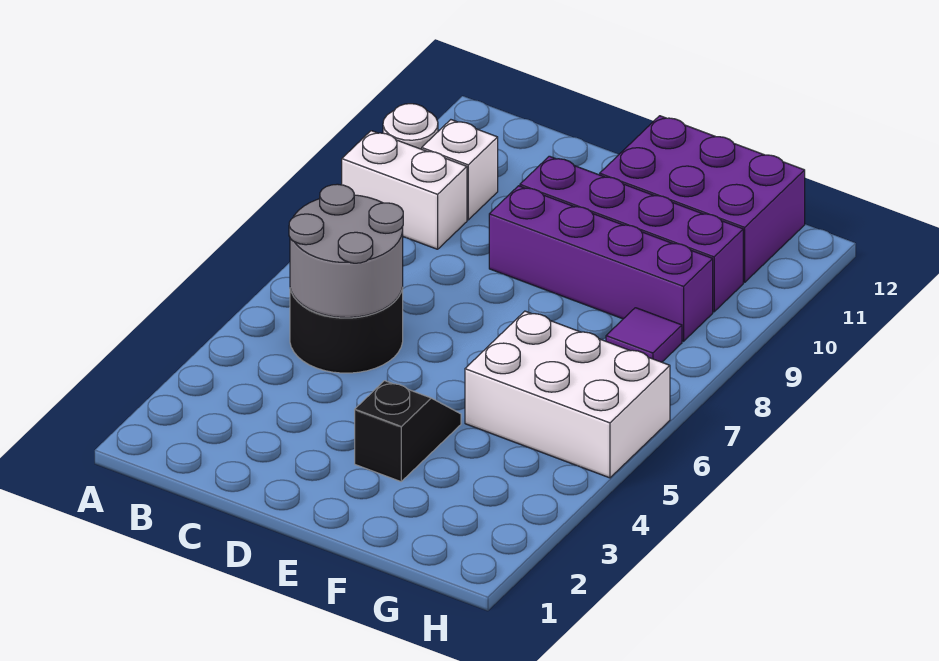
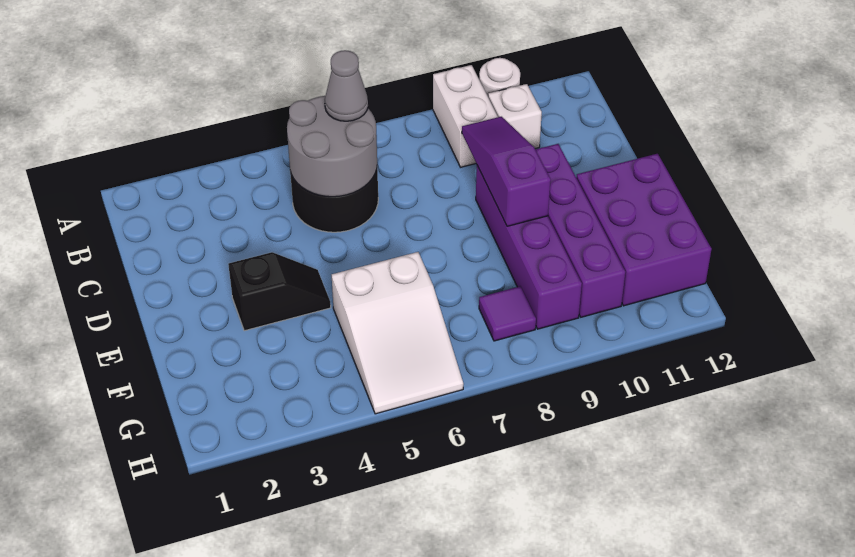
none -> grey cone B6 level 3
none -> purple slope C9:E9 level 2 top E
white brick F5:H6 level 1 -> white slope F5:H6 level 1 top F

